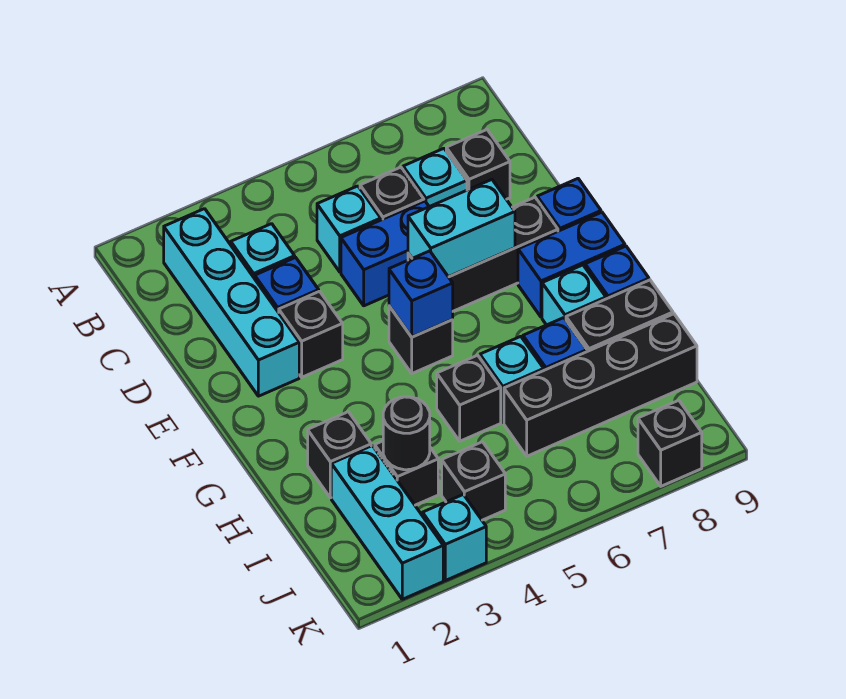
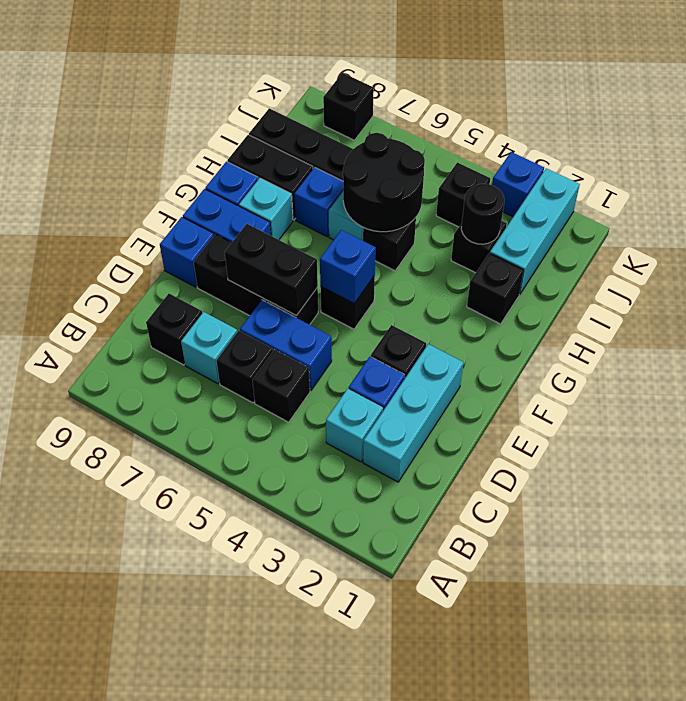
cyan brick B2:E2 level 1 -> cyan brick C2:E2 level 1
cyan brick C5 level 1 -> black brick C5 level 1
cyan brick E6:E7 level 2 -> black brick E6:E7 level 2
none -> black round brick H5:I6 level 2
cyan brick K3 level 1 -> blue brick K3 level 1

